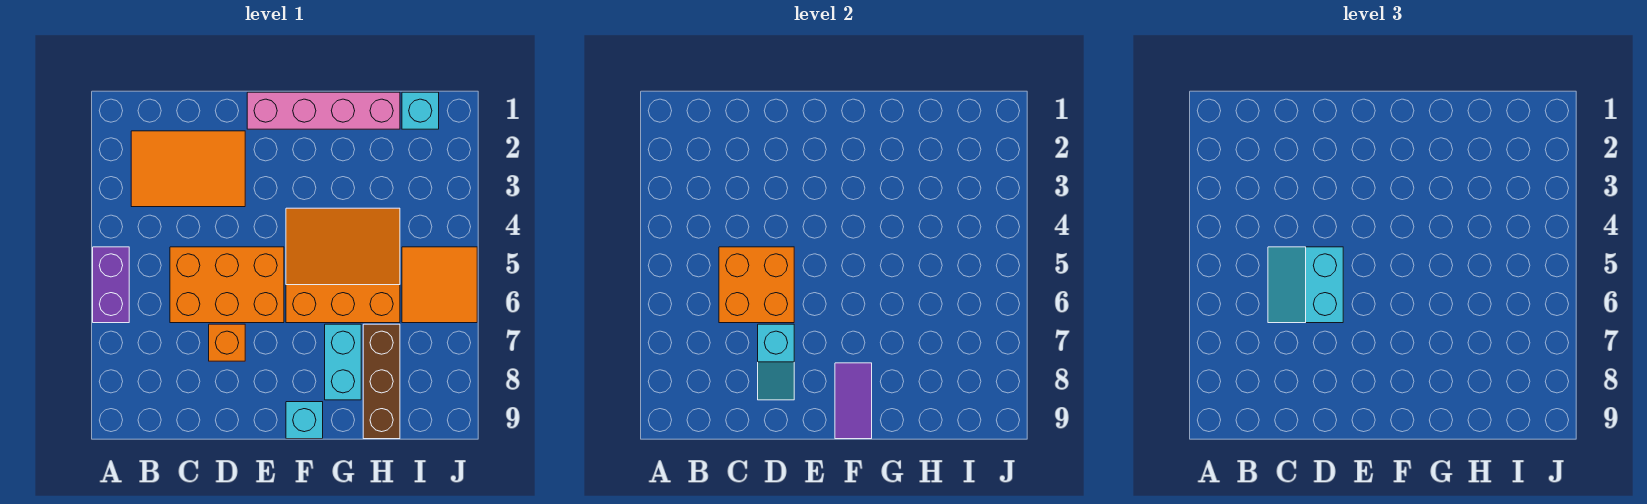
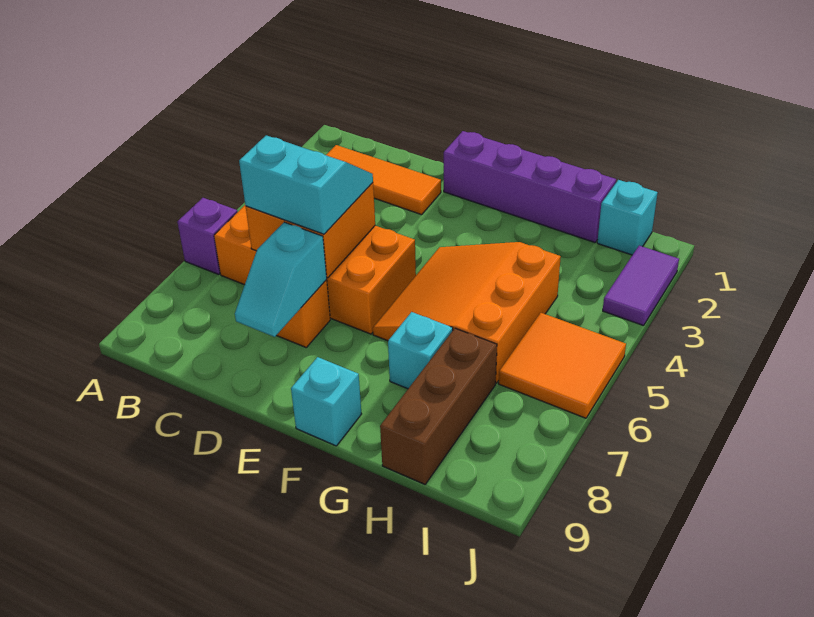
purple brick A5:A6 level 1 -> purple brick A6 level 1
orange tile B2:D3 level 1 -> orange tile B2:D2 level 1
orange brick C5:E6 level 1 -> orange brick B5:E6 level 1
cyan slope C5:D6 level 3 top D -> cyan slope C5:D6 level 3 top 6
pink brick E1:H1 level 1 -> purple brick E1:H1 level 1
orange slope F4:H6 level 1 top 6 -> orange slope F4:H6 level 1 top H
purple tile F8:F9 level 2 -> purple tile J2:J3 level 1
cyan brick G7:G8 level 1 -> cyan brick G7 level 1

